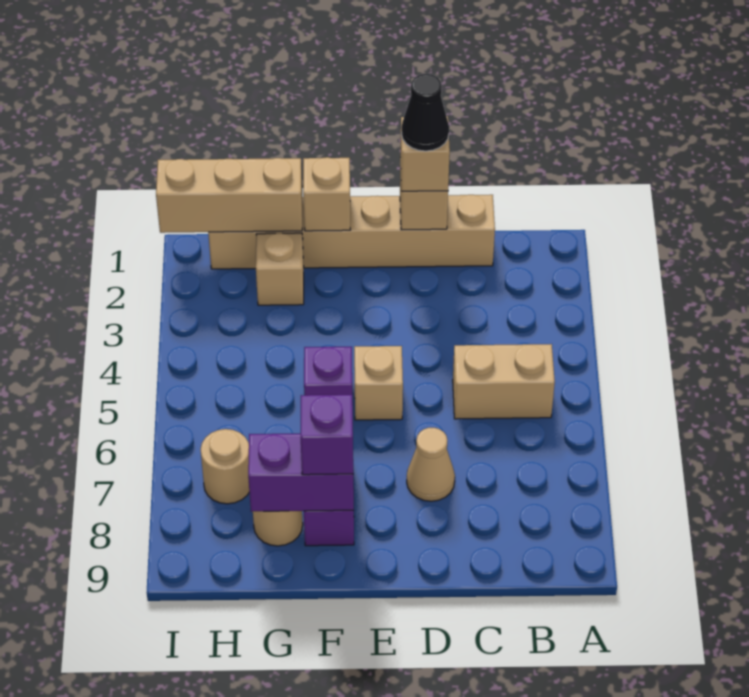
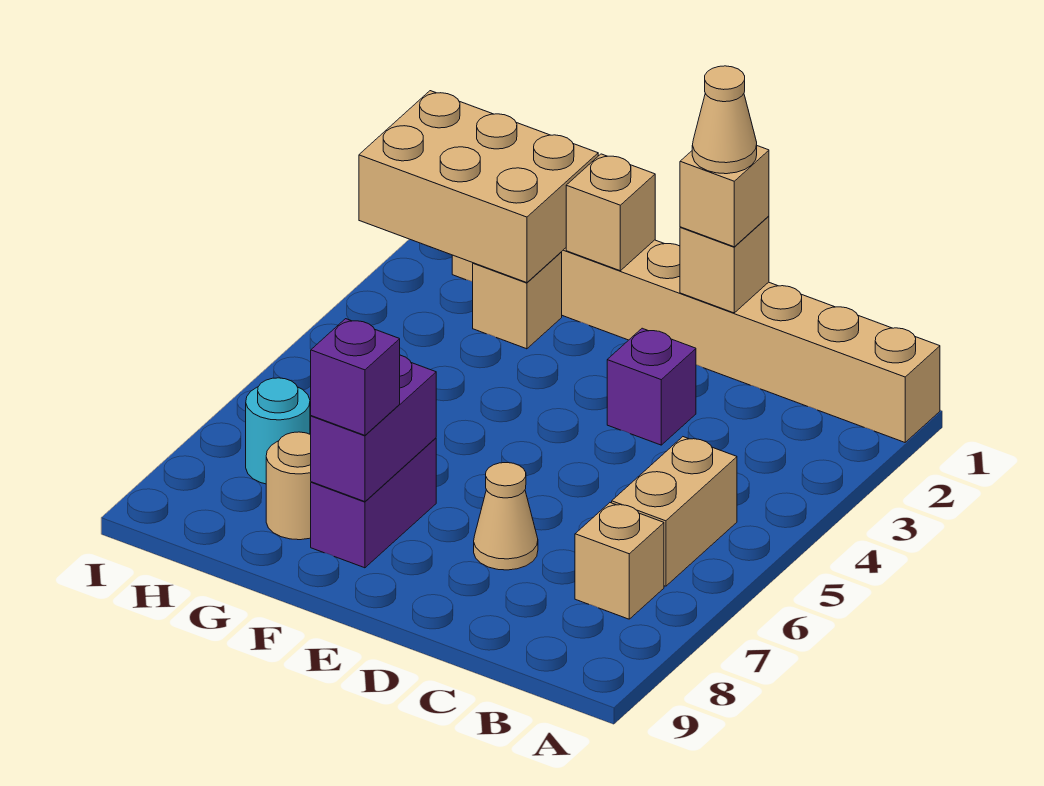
tan brick B5:C5 level 1 -> tan brick B5:B6 level 1
tan brick C1:H1 level 1 -> tan brick A1:H1 level 1
black cone D1 level 4 -> tan cone D1 level 4
tan brick E5 level 1 -> tan brick B7 level 1
purple brick F5 level 1 -> purple brick D3 level 1
purple brick F8:G8 level 2 -> purple brick F7:F8 level 2
tan brick G1:I1 level 2 -> tan brick G1:I2 level 2
tan round brick H7 level 1 -> cyan round brick H7 level 1

